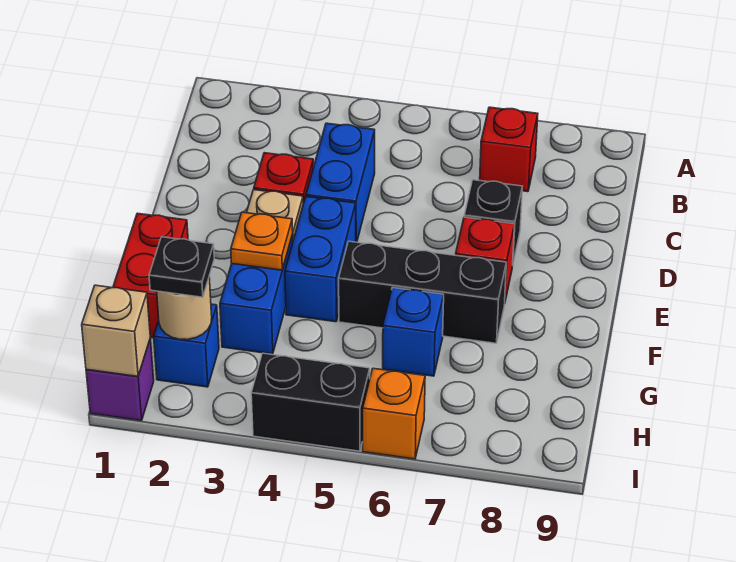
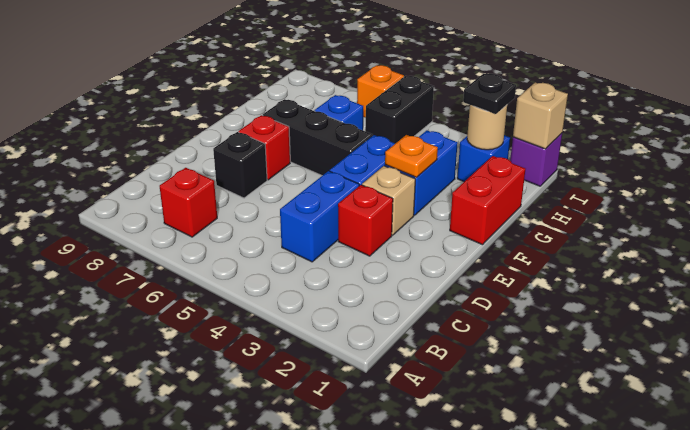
black brick I4:I5 level 1 -> black brick H5:I5 level 1

